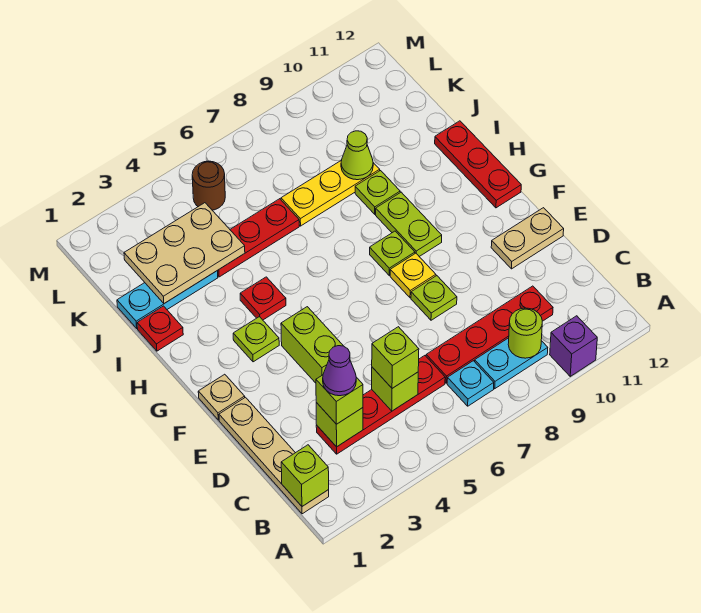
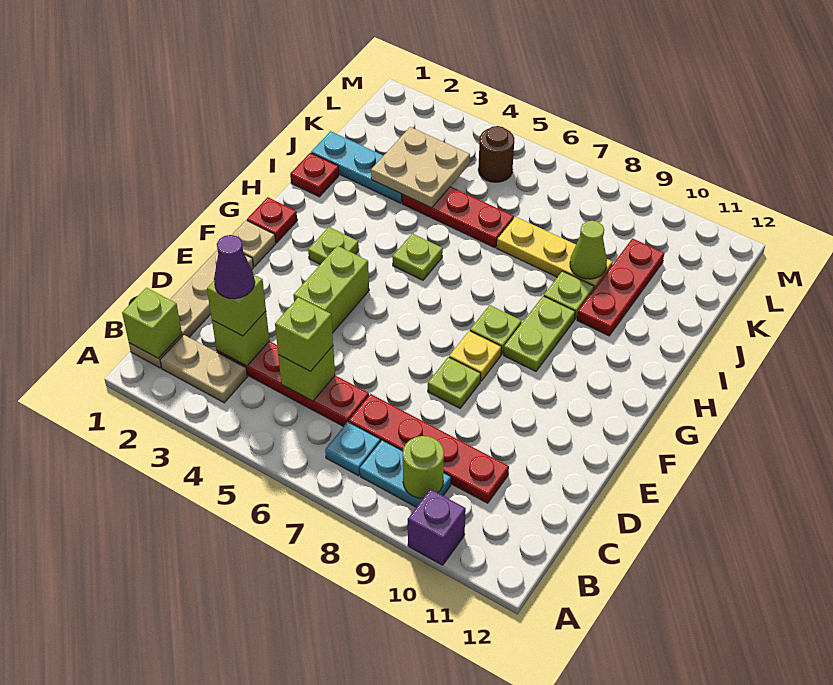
tan plate E11:E12 level 1 -> tan plate B2:B3 level 1
red plate G12:I12 level 1 -> red plate I10:K10 level 1
red plate H4 level 1 -> red plate G1 level 1
none -> lime plate H5 level 1
tan plate J2:K4 level 2 -> tan plate J3:K4 level 2

